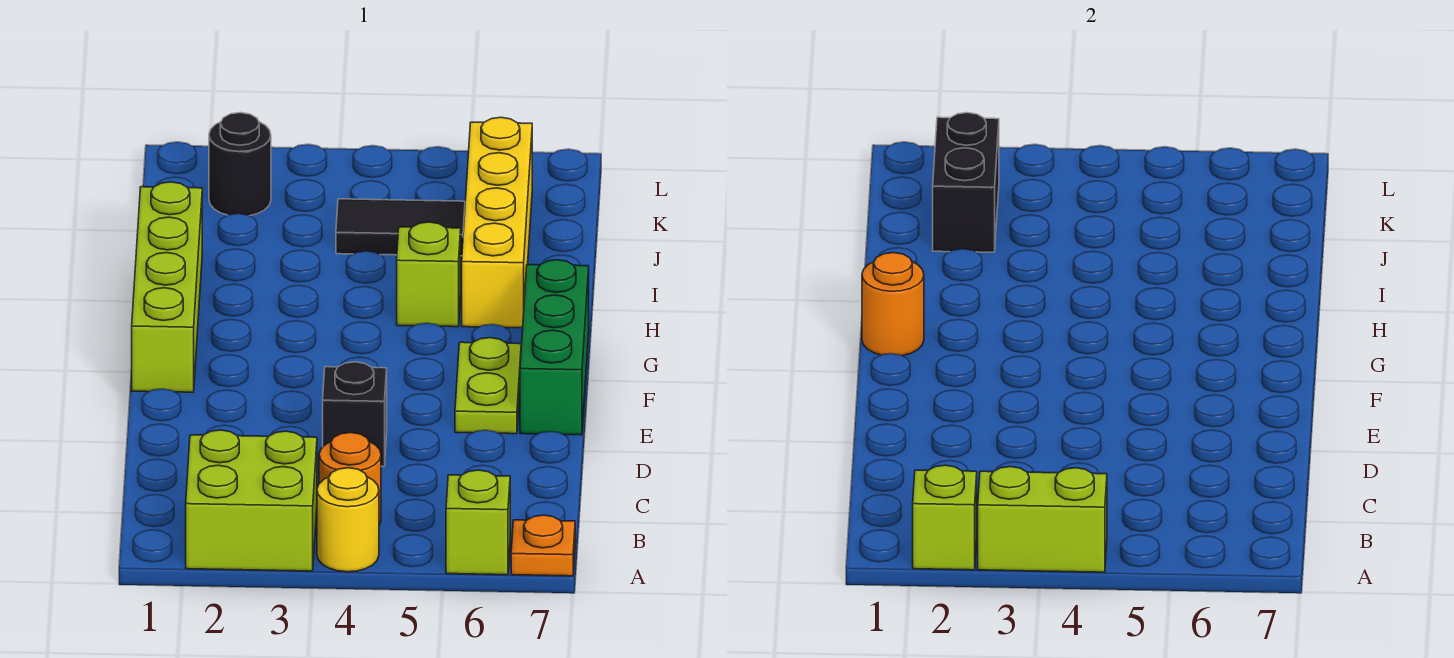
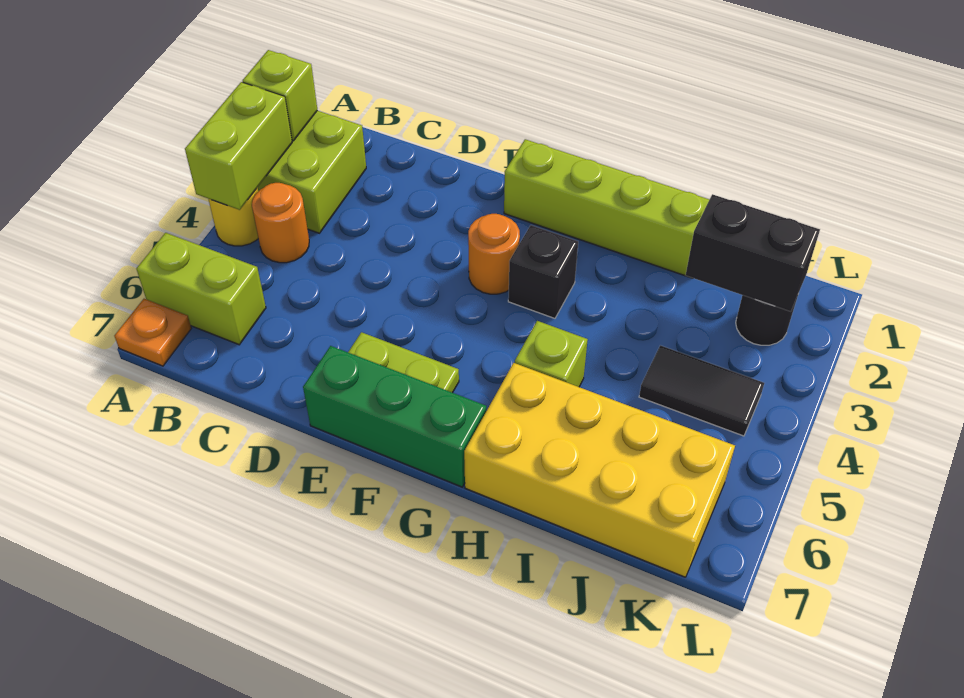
lime brick A6 level 1 -> lime brick A6:B6 level 1
black brick D4 level 1 -> black brick G3 level 1
orange round brick G1 level 2 -> orange round brick F3 level 1
yellow brick H6:K6 level 1 -> yellow brick H6:K7 level 1
black tile J4:J5 level 1 -> black tile J4:K4 level 1

